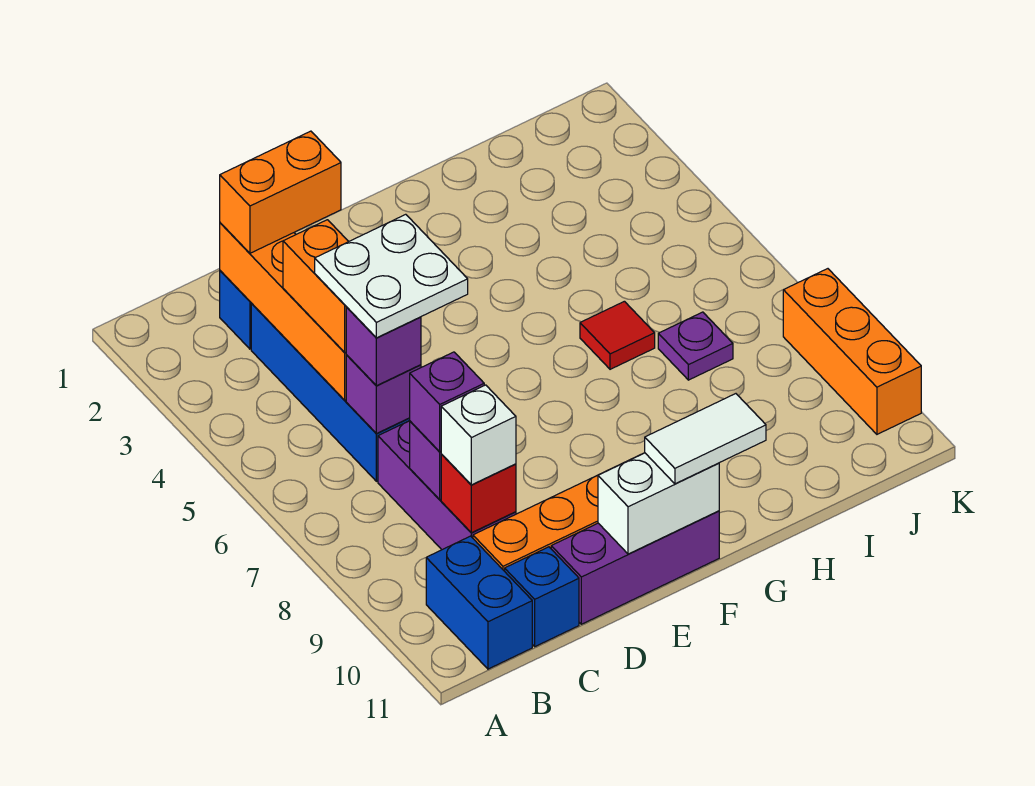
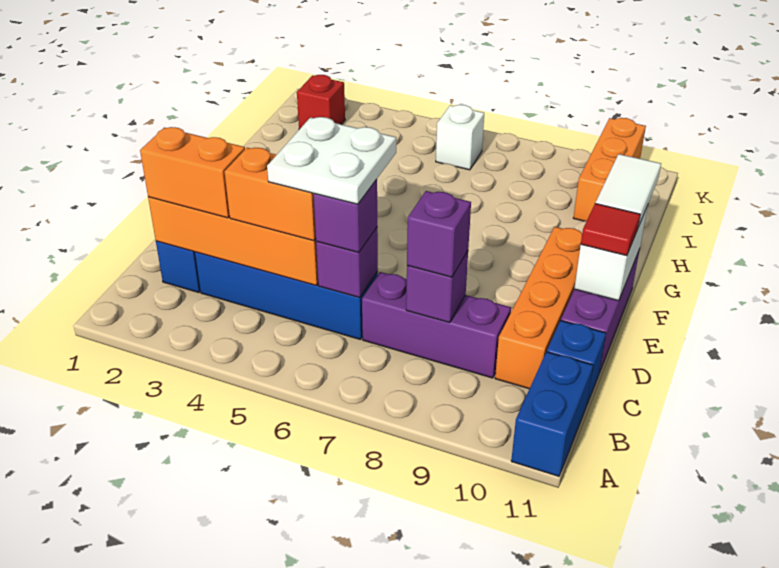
blue brick B10:B11 level 1 -> blue brick A11:B11 level 1
orange brick C2:D2 level 3 -> orange brick C2:C3 level 3
red brick C9 level 2 -> red brick J2 level 1
white brick C9 level 3 -> white brick J6 level 1
red tile H6 level 1 -> red tile E11 level 3
purple plate I7 level 1 -> none
orange brick K8:K10 level 1 -> orange brick I10:K10 level 1

